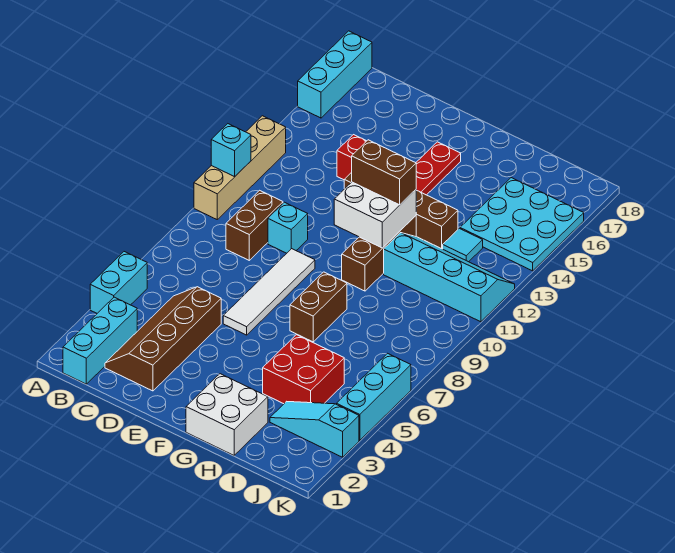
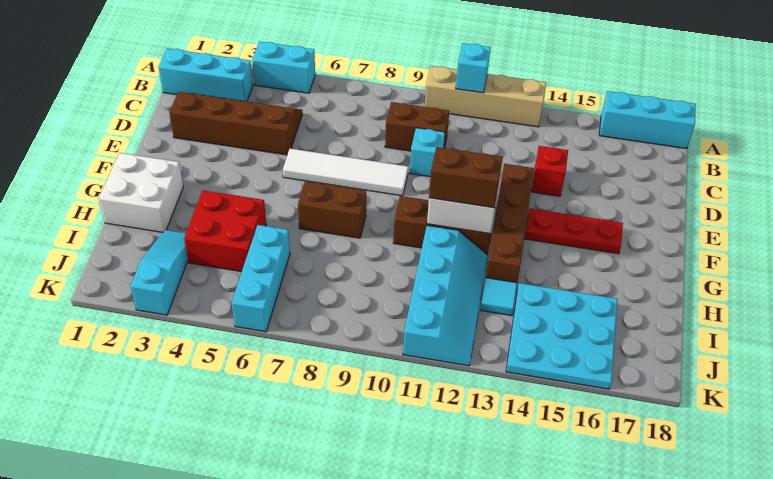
brown brick F12:G12 level 3 -> brown brick G11:G12 level 3
cyan brick K4:K6 level 1 -> cyan brick I6:K6 level 1

